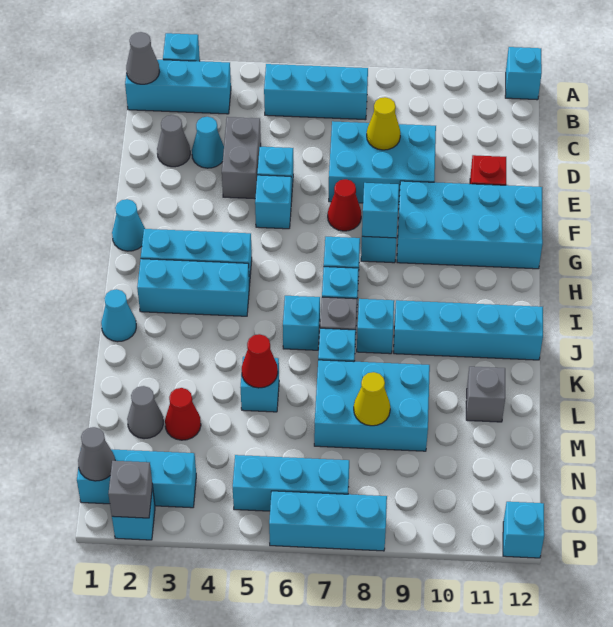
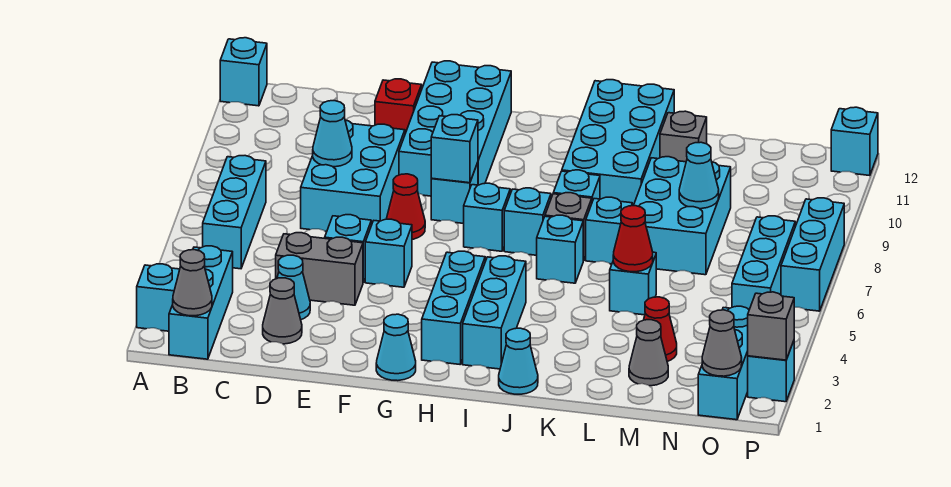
yellow cone D8 level 2 -> cyan cone D8 level 2
cyan brick J9:J12 level 1 -> cyan brick J9:K12 level 1
yellow cone M8 level 2 -> cyan cone M8 level 2

